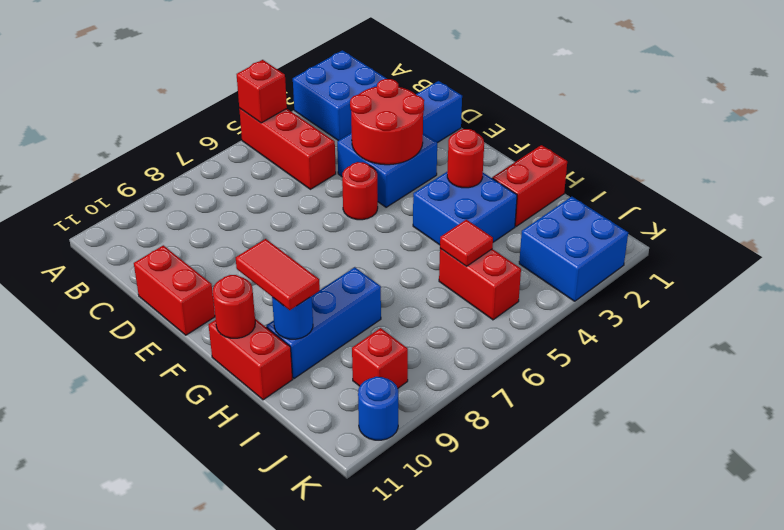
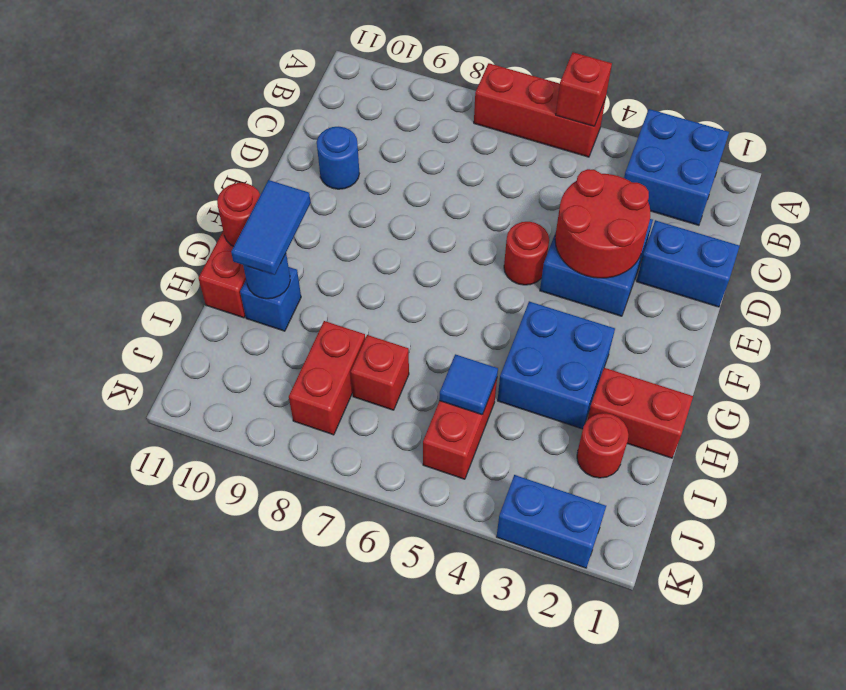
red brick A5:C5 level 1 -> red brick A5:A7 level 1
red brick D11:E11 level 1 -> red brick I8:J8 level 1
red round brick G3 level 2 -> red round brick I2 level 1
red tile G10:H10 level 3 -> blue tile G10:H10 level 3
blue brick H8:H10 level 1 -> blue brick H10 level 1
red tile I5 level 2 -> blue tile I5 level 2
blue brick J2:K3 level 1 -> blue brick K2:K3 level 1
red brick J9 level 1 -> red brick I7 level 1
blue round brick K10 level 1 -> blue round brick D10 level 1

